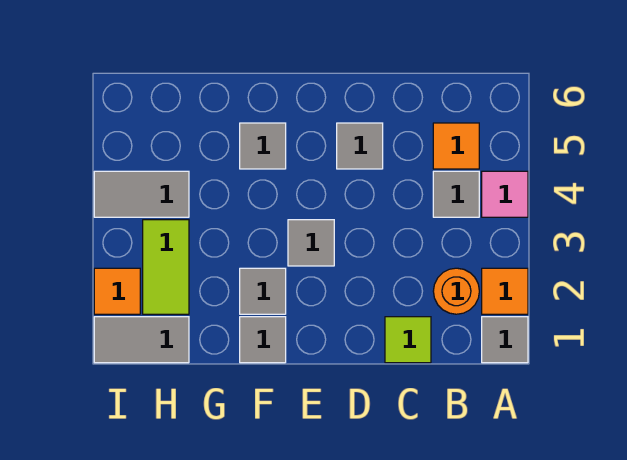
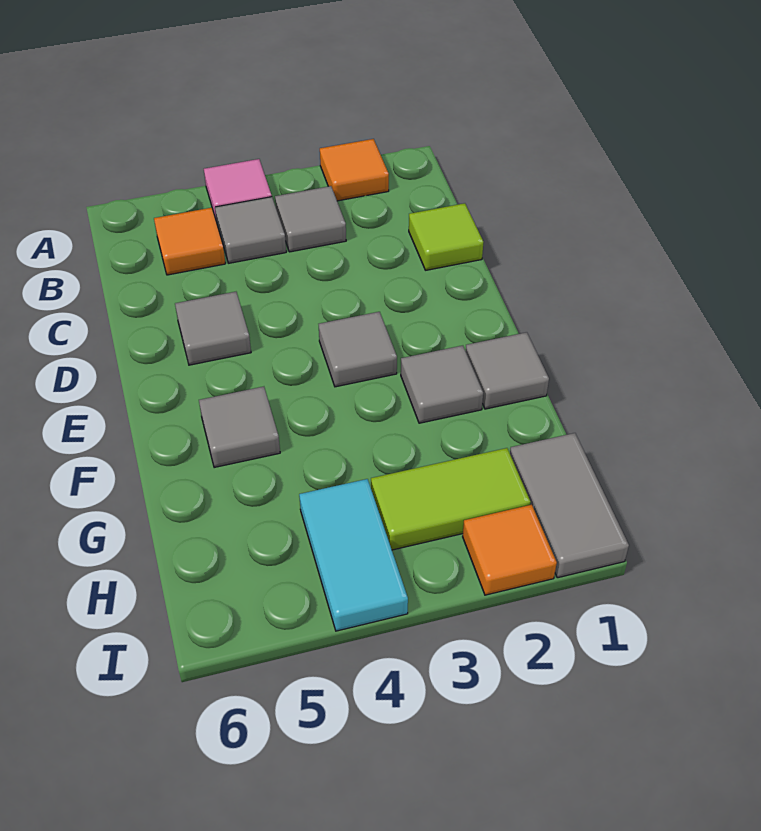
grey tile A1 level 1 -> grey tile B3 level 1
orange round brick B2 level 1 -> none
grey tile H4:I4 level 1 -> cyan tile H4:I4 level 1

